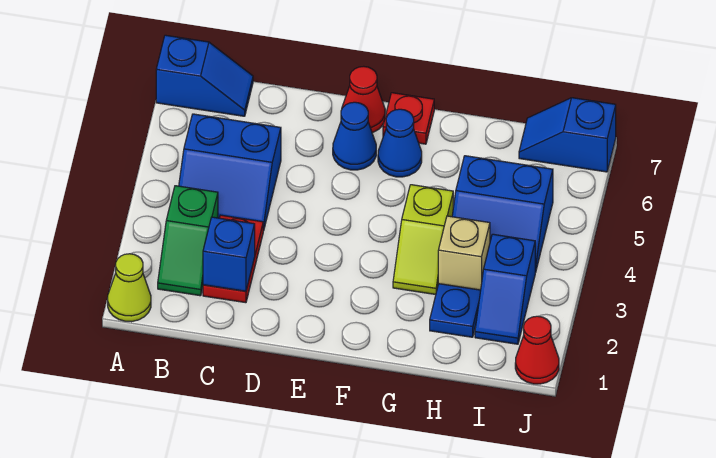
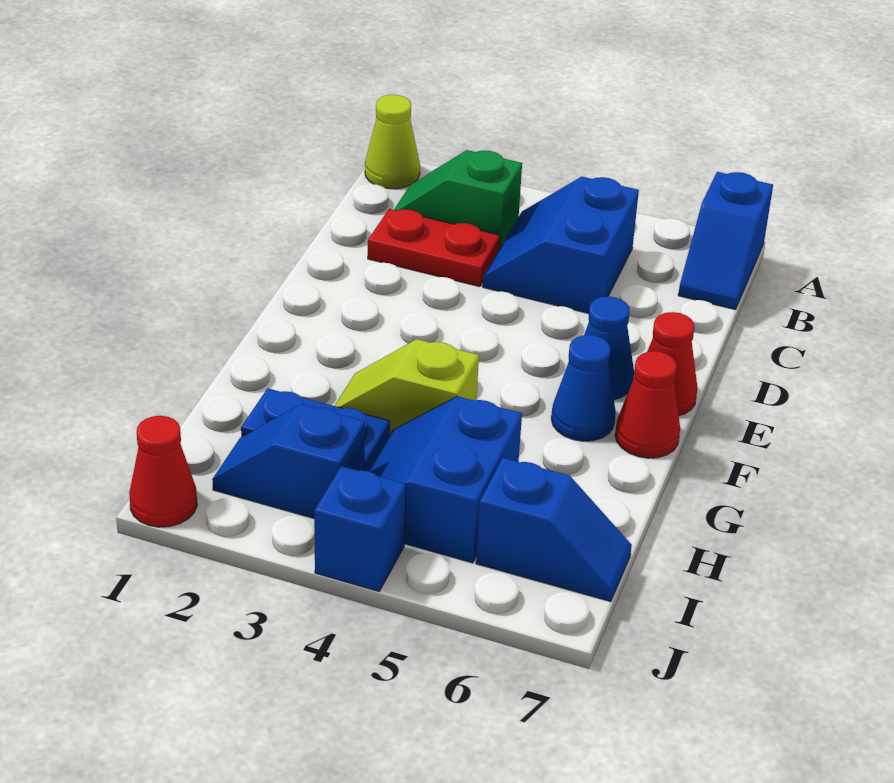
blue brick C2 level 2 -> blue brick J4 level 1
red plate F7 level 1 -> red cone F7 level 1
tan brick H3 level 2 -> none
blue slope I7:J7 level 1 top J -> blue slope I6:I7 level 1 top 6

